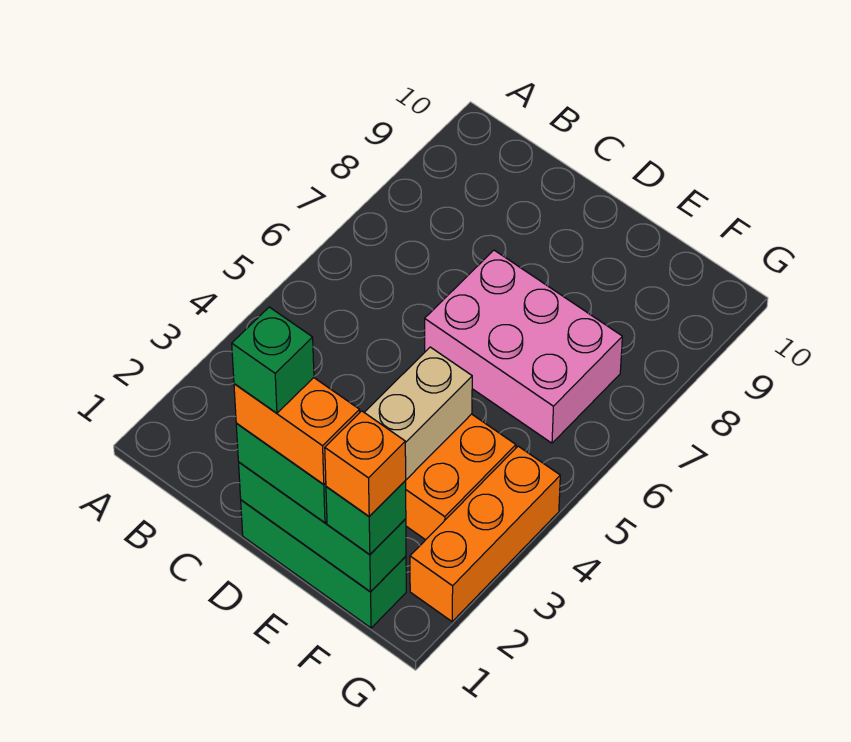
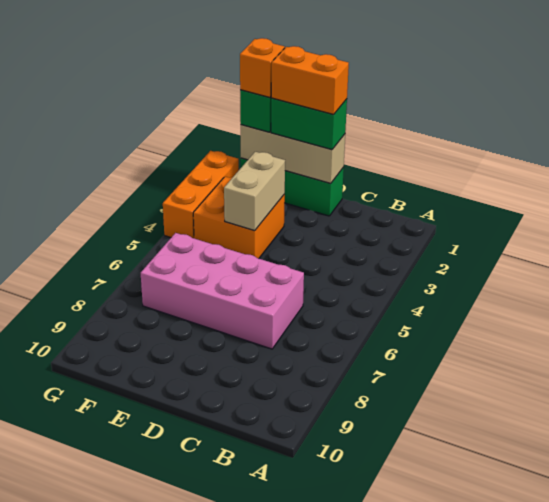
green brick D1:F1 level 2 -> tan brick D1:F1 level 2
green brick D1 level 5 -> none
pink brick D6:F7 level 1 -> pink brick C6:F7 level 1

